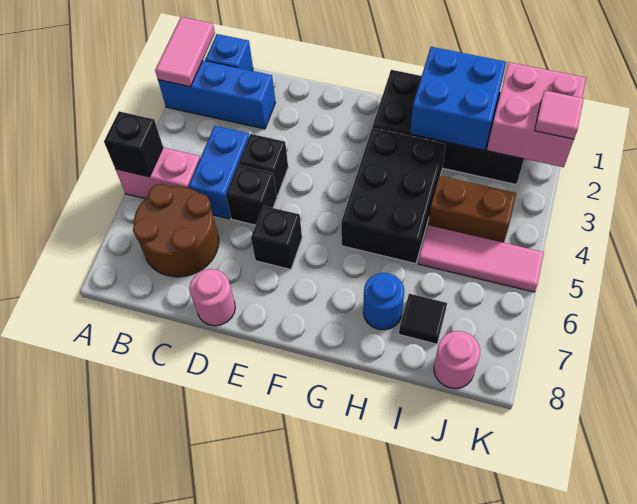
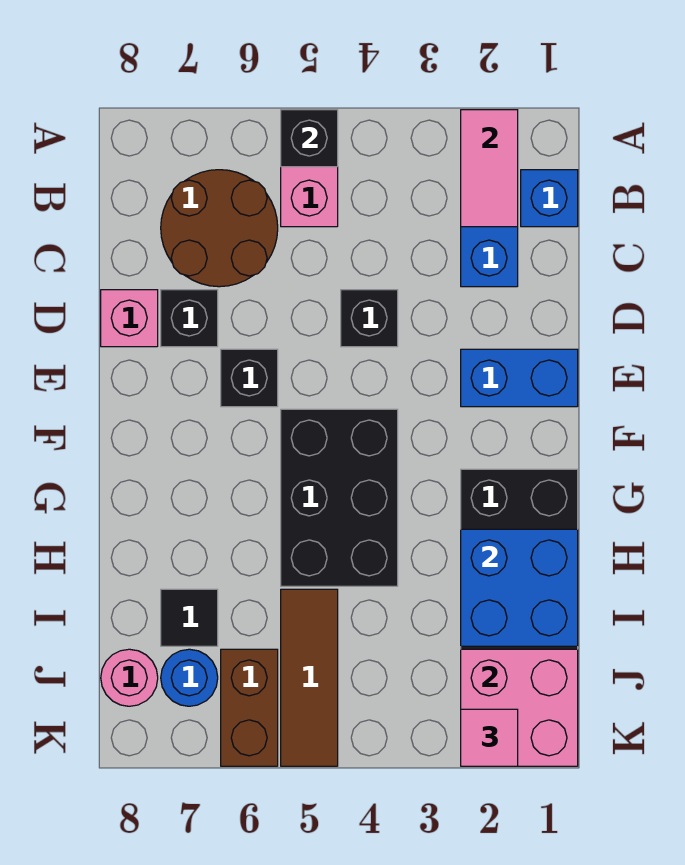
pink tile A1:A2 level 2 -> pink tile A2:B2 level 2
blue brick C4:C5 level 1 -> blue brick E1:E2 level 1
black brick D5 level 1 -> black brick D7 level 1
pink round brick D8 level 1 -> pink brick D8 level 1
black brick G3:H5 level 1 -> black brick F4:H5 level 1
blue round brick H7 level 1 -> blue round brick J7 level 1
brown brick I4:J4 level 1 -> brown brick J6:K6 level 1
pink tile I5:K5 level 1 -> brown tile I5:K5 level 1

